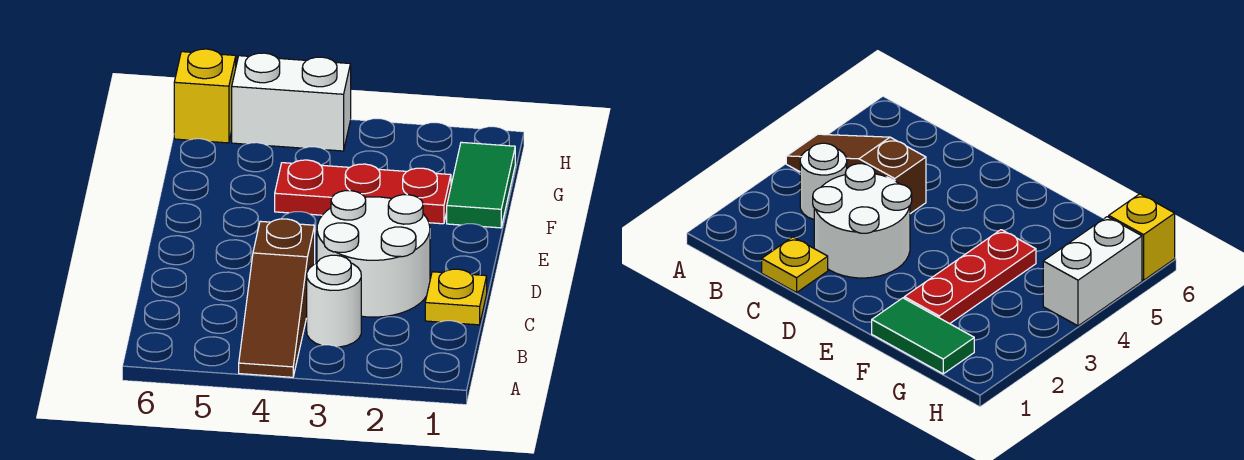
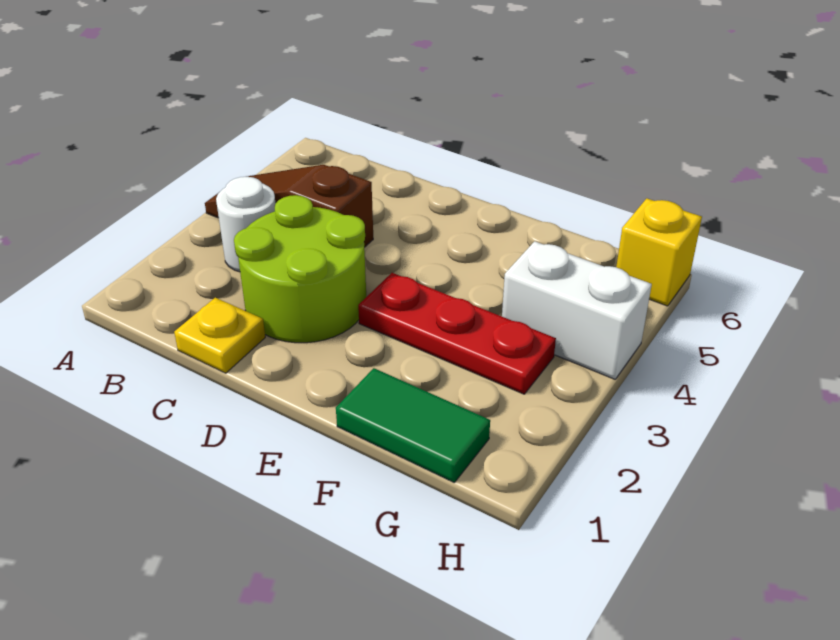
white round brick C2:D3 level 1 -> lime round brick C2:D3 level 1
red plate F2:F4 level 1 -> red plate E3:G3 level 1
white brick H4:H5 level 1 -> white brick G4:H4 level 1

